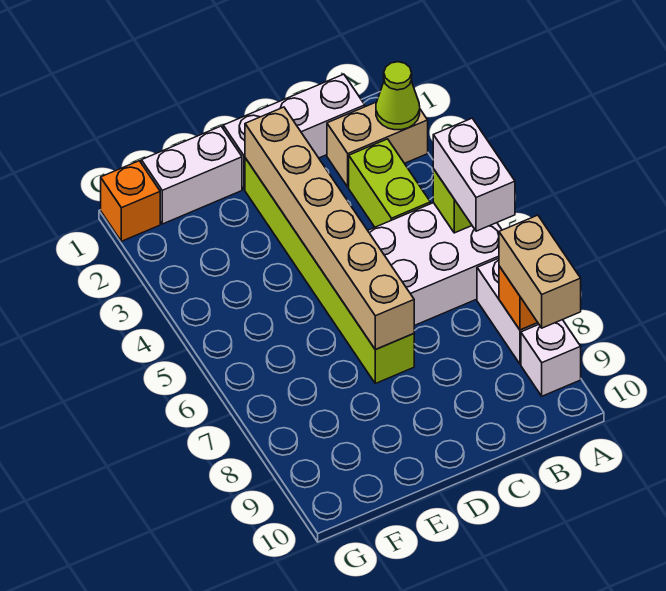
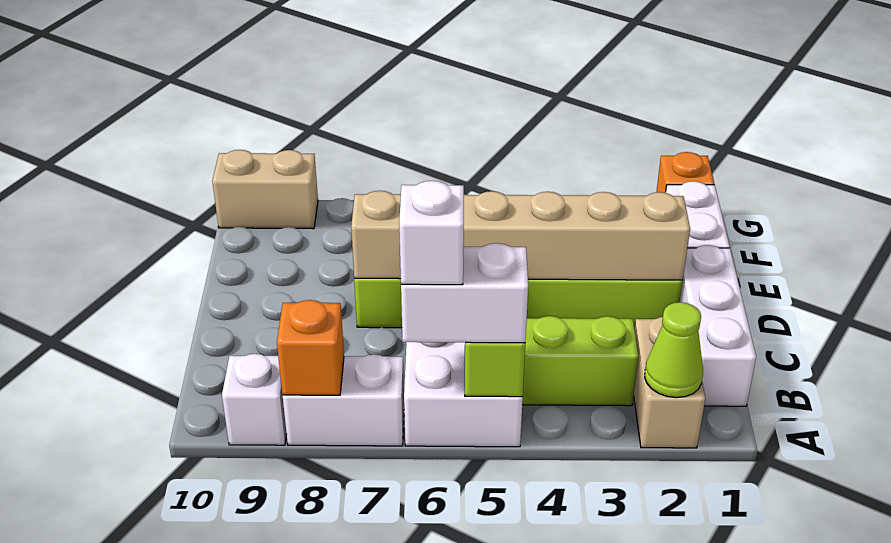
none -> white brick A6 level 4
tan brick A8:A9 level 3 -> tan brick G9:G10 level 1

